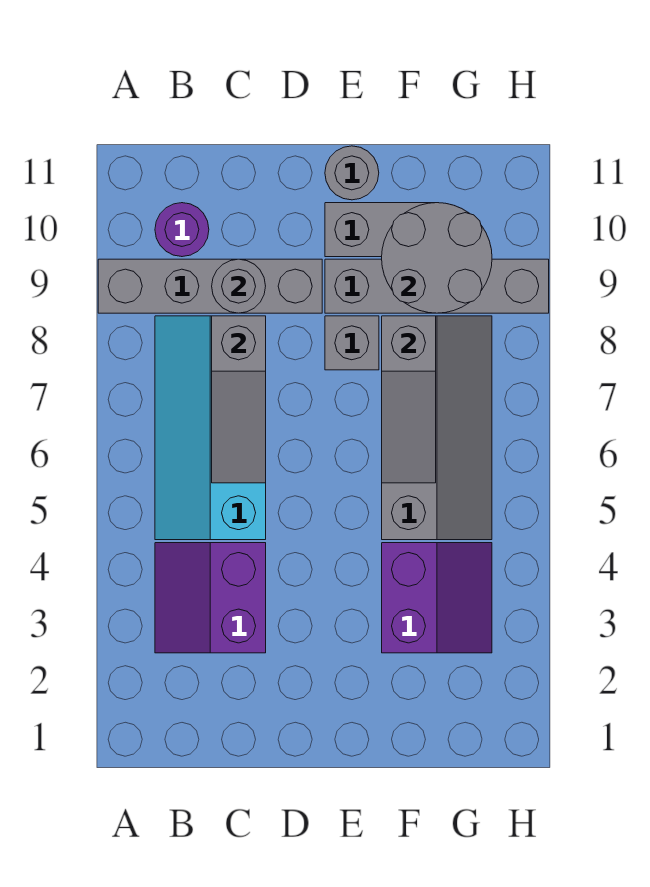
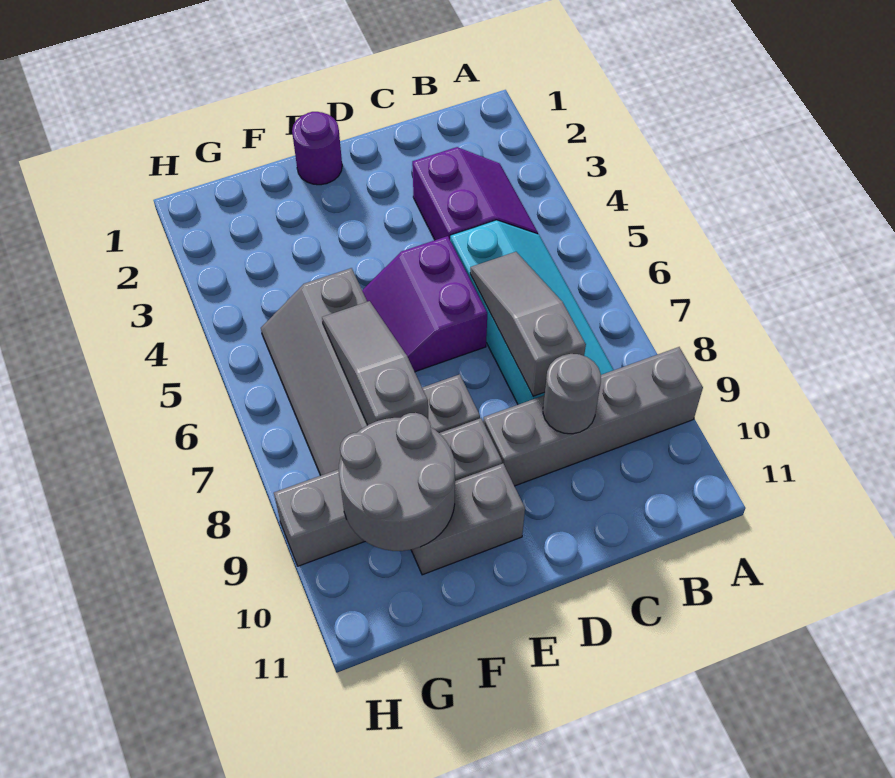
purple round brick B10 level 1 -> purple round brick E1 level 1
grey round brick E11 level 1 -> none
purple slope F3:G4 level 1 top F -> purple slope D5:E6 level 1 top D

